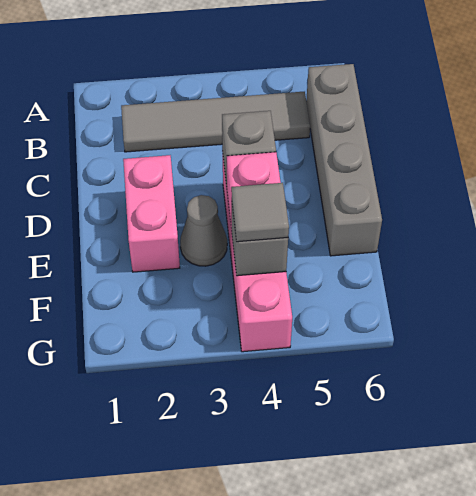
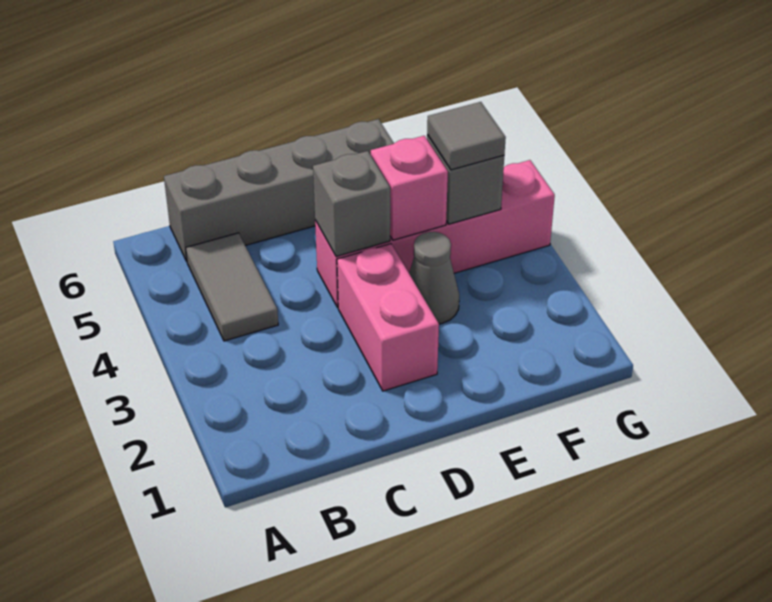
grey tile B2:B5 level 1 -> grey tile B4:B5 level 1
pink brick D2:E2 level 1 -> pink brick D2:D3 level 1

